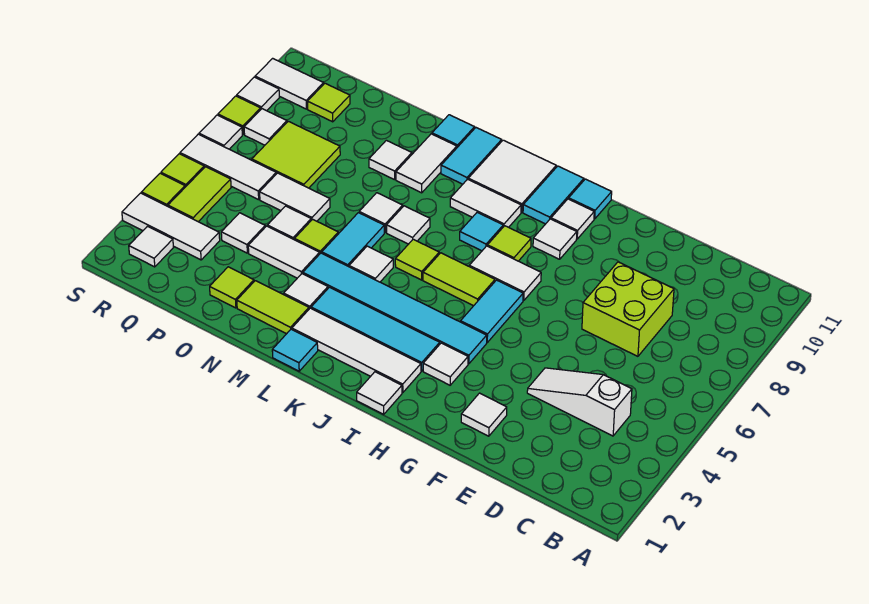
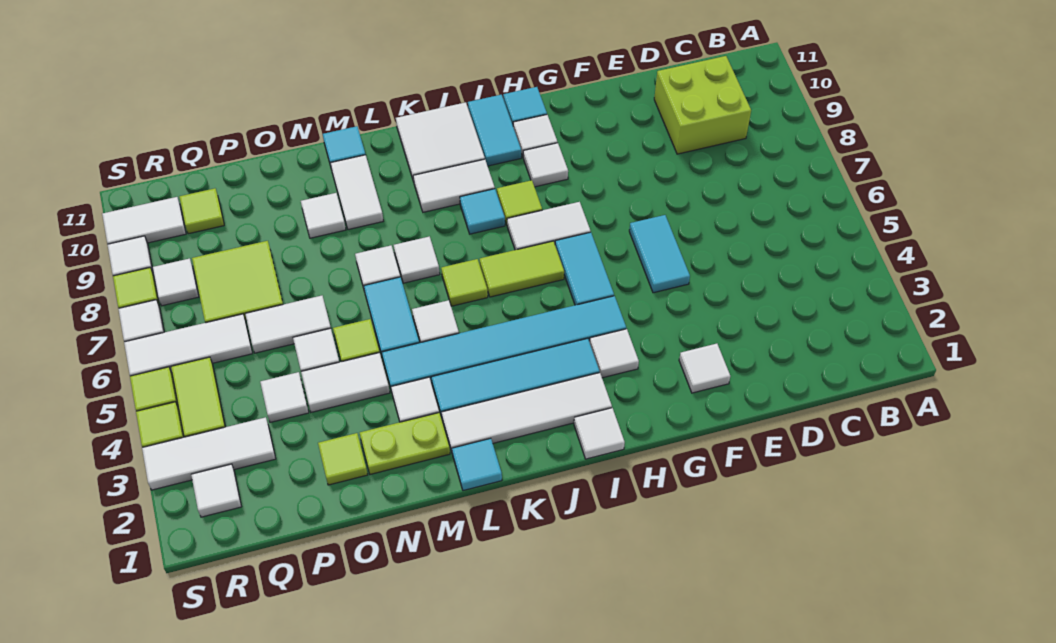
white slope C4:E4 level 1 top C -> none
lime brick D7:E8 level 1 -> lime brick C9:D10 level 1
cyan tile L10:L11 level 1 -> cyan tile F5:F6 level 1
lime tile M2:N2 level 1 -> lime plate M2:N2 level 1

